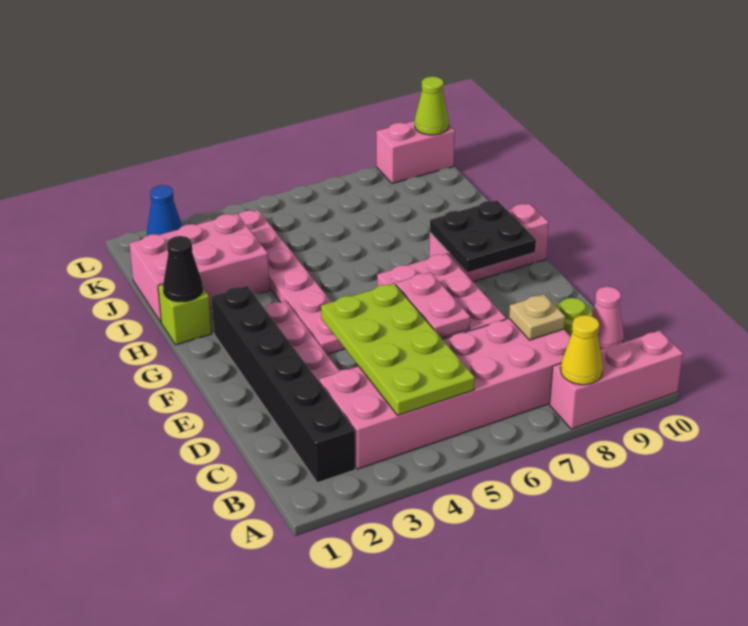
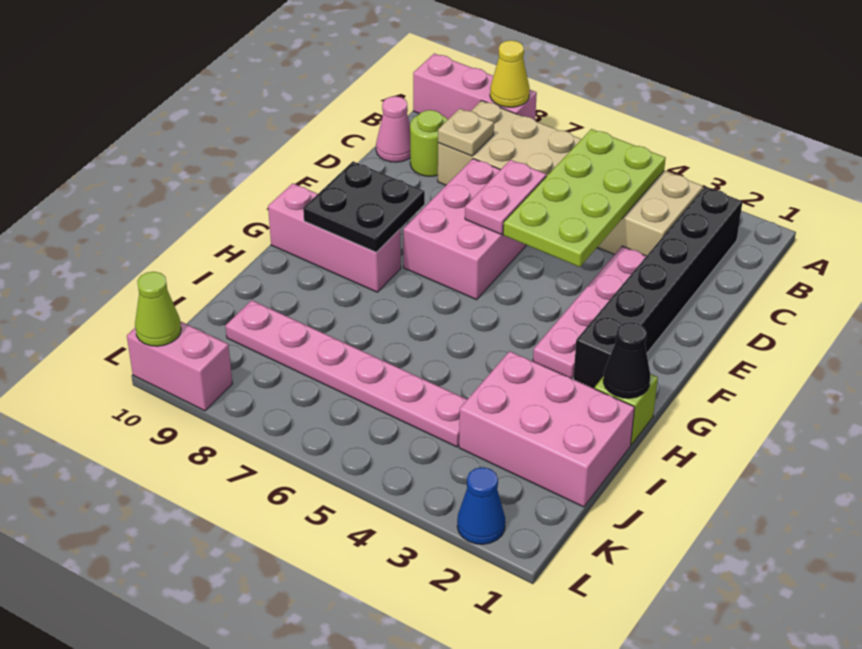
pink brick B3:C8 level 1 -> tan brick B3:C8 level 1
pink plate F4:K4 level 1 -> pink plate J4:J9 level 1

